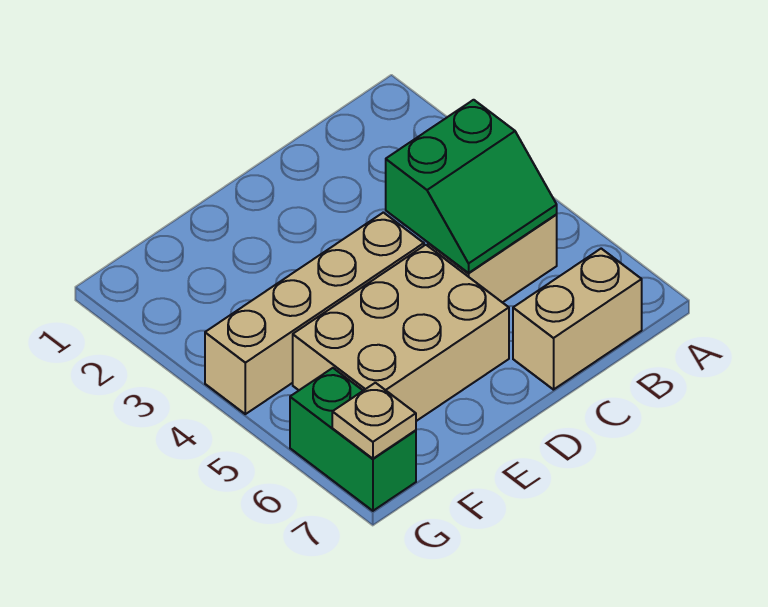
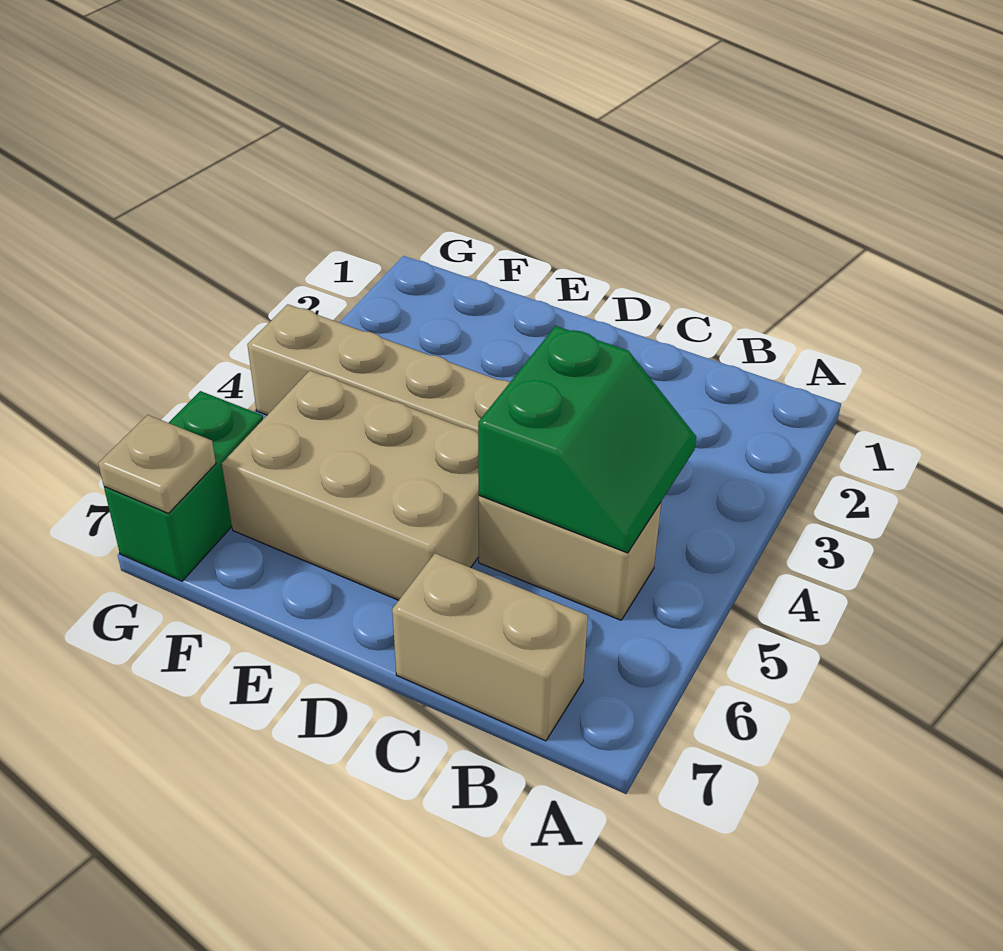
green slope B4:C5 level 2 top 4 -> green slope B4:C5 level 2 top C

